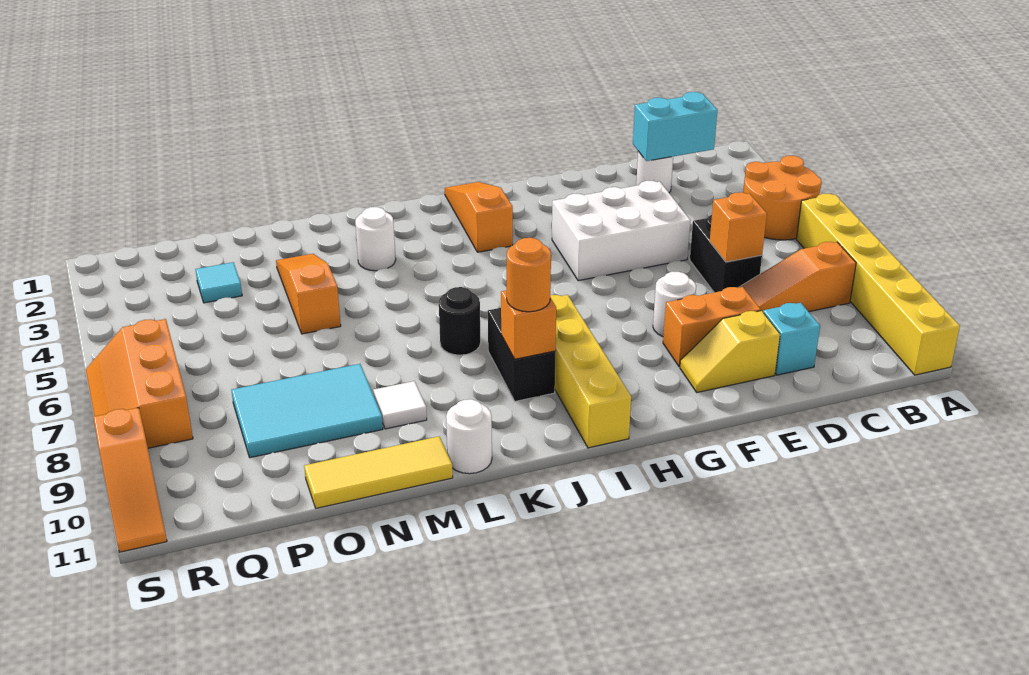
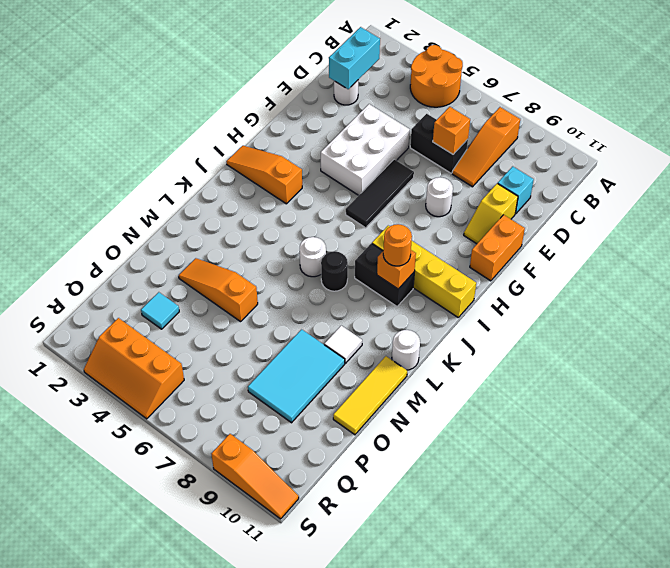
yellow brick A6:A11 level 1 -> none
orange brick E9:F9 level 1 -> orange brick F11:G11 level 1
none -> black tile F6:H6 level 1
white round brick L3 level 1 -> white round brick K6 level 1
orange slope R6:S8 level 1 top R -> orange slope R3:S5 level 1 top R

